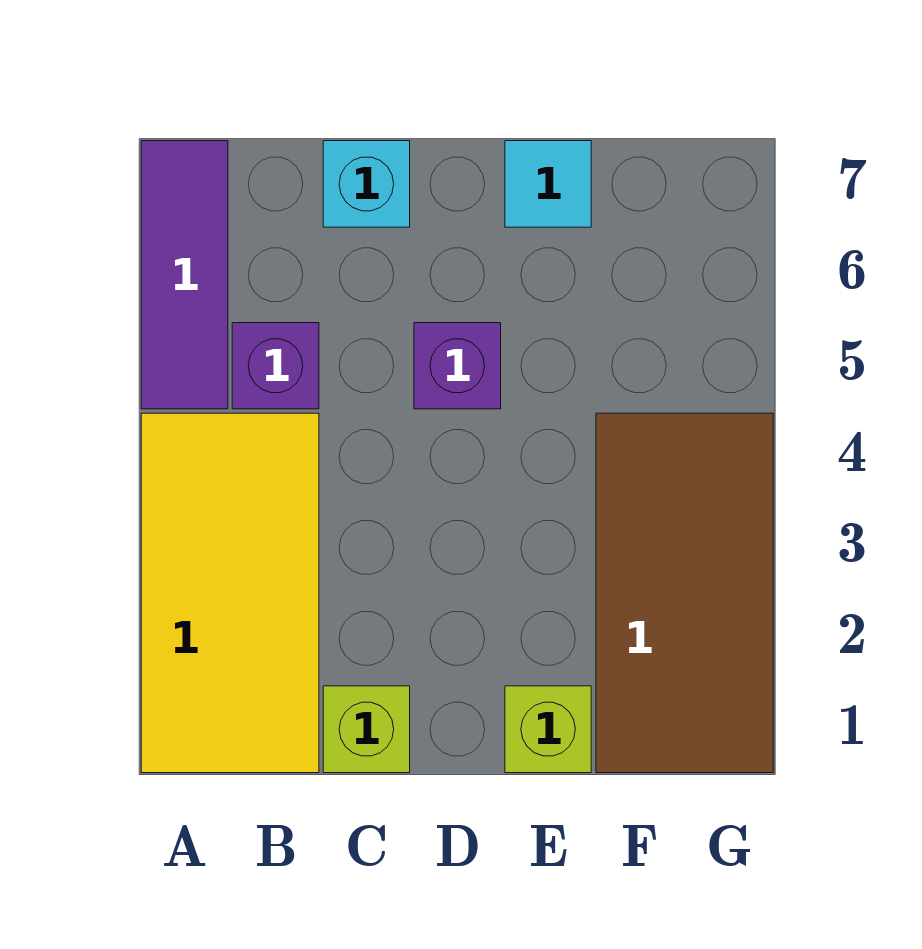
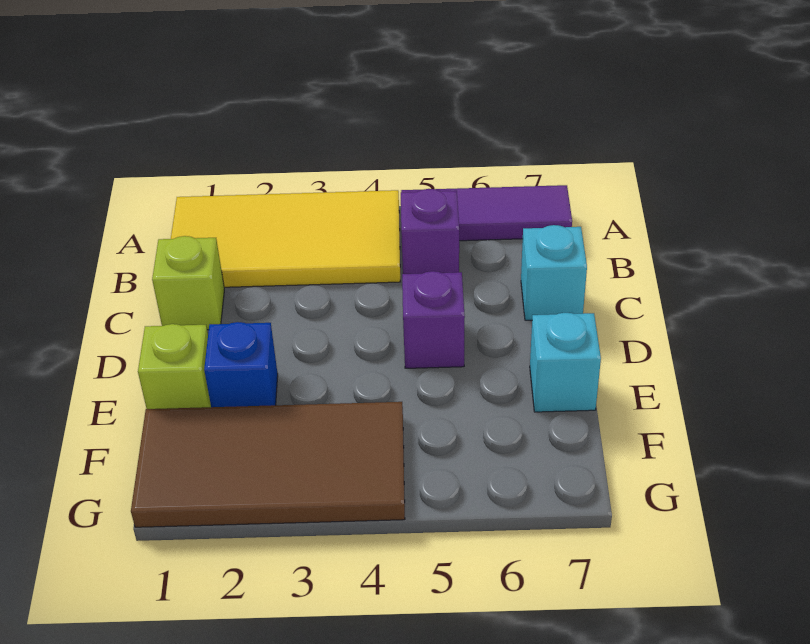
none -> blue brick E2 level 1
cyan tile E7 level 1 -> cyan brick E7 level 1

